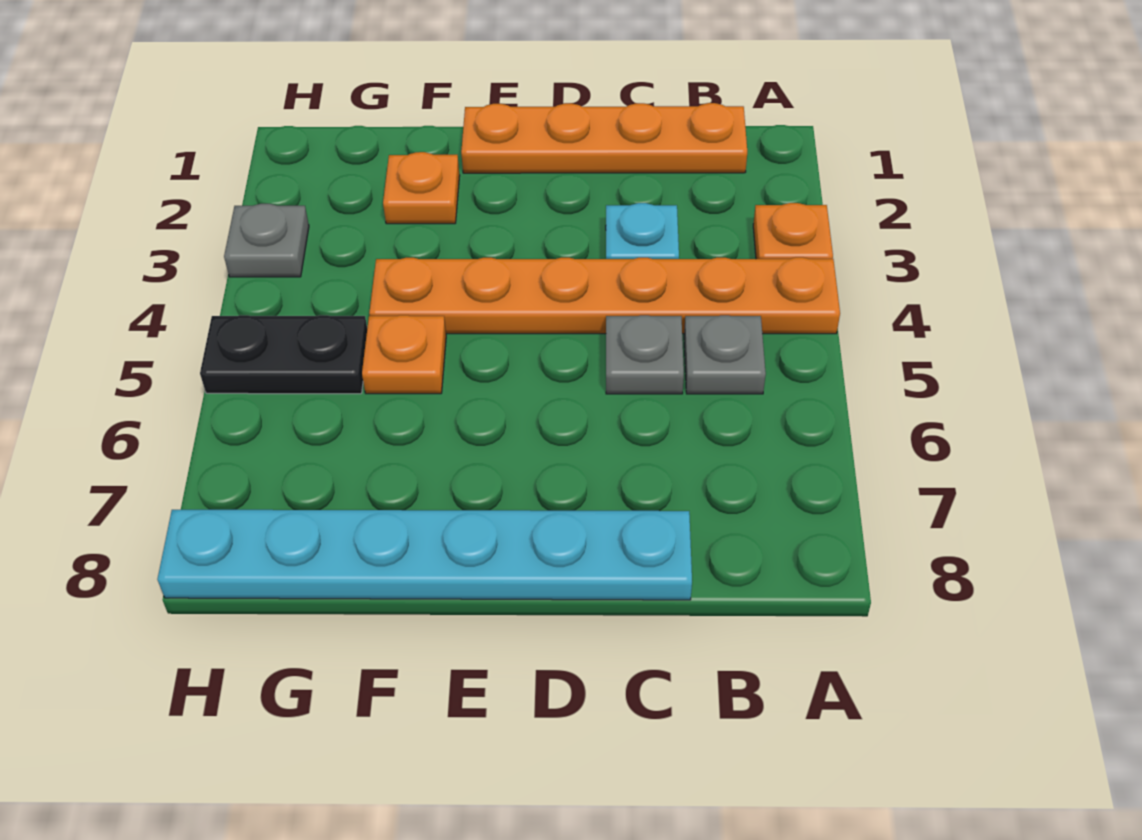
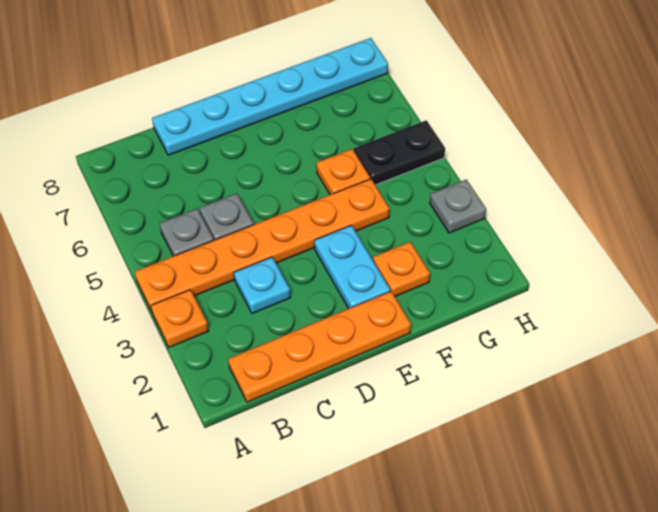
none -> cyan plate E2:E3 level 1

